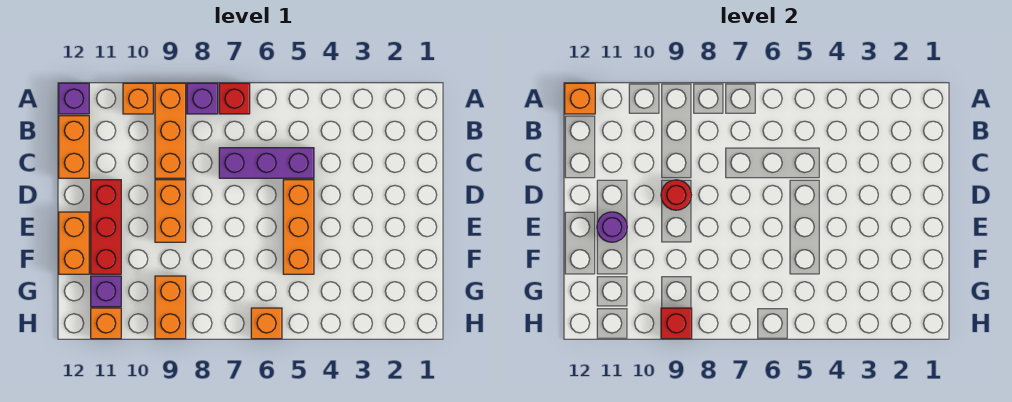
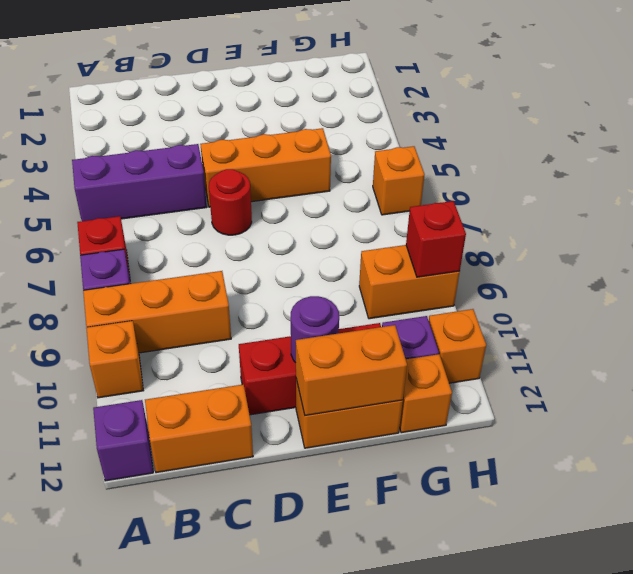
orange brick A12 level 2 -> orange brick G12 level 1
purple brick C5:C7 level 1 -> purple brick A5:C5 level 1
orange brick D9:E9 level 1 -> orange brick E12:F12 level 2
red round brick D9 level 2 -> red round brick D6 level 1

